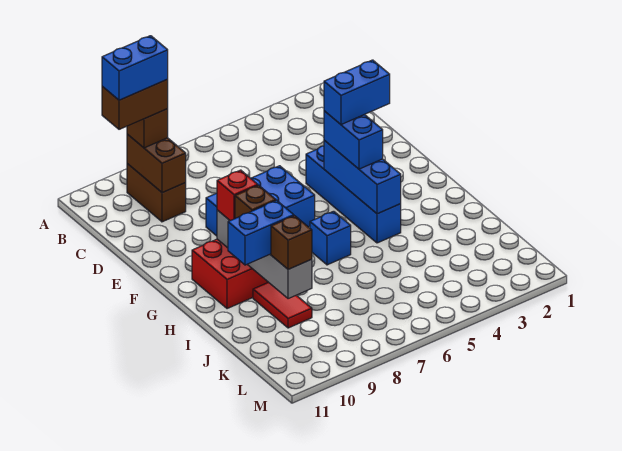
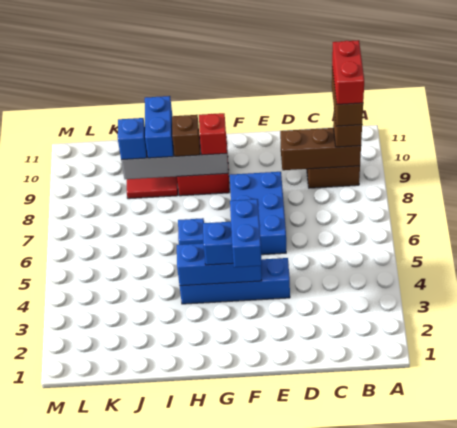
brown brick B9:C9 level 2 -> brown brick B9:D9 level 2
blue brick B9:B10 level 5 -> red brick B9:B10 level 5
brown brick J9 level 3 -> blue brick J9 level 3

